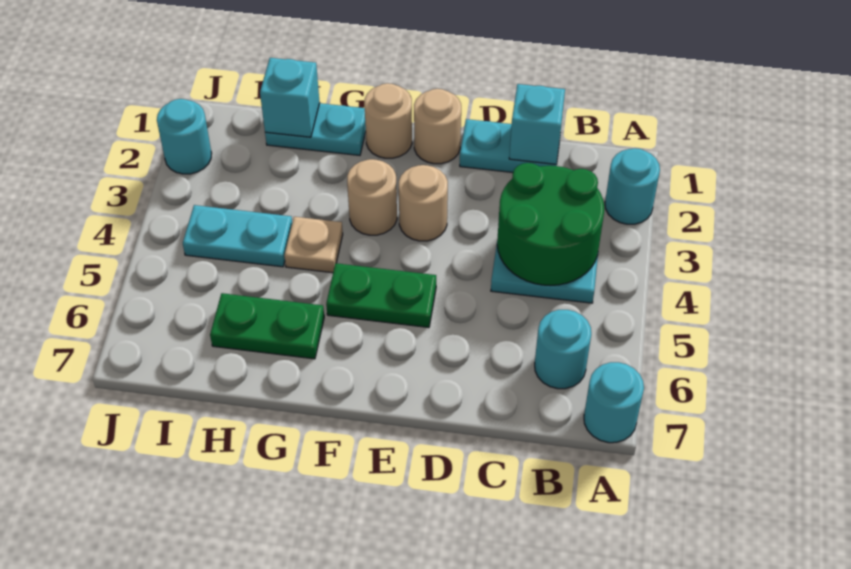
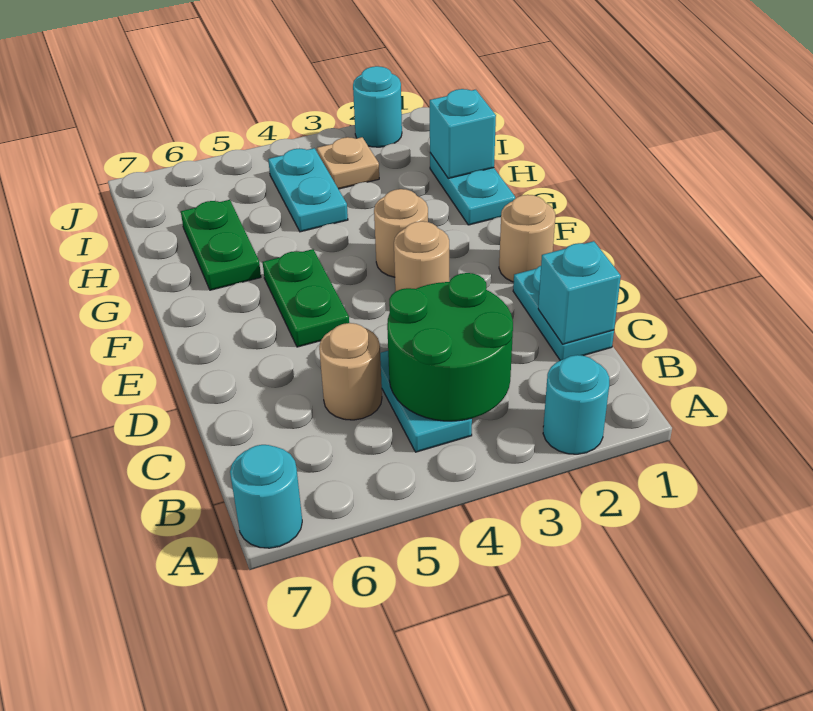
cyan round brick B6 level 1 -> none
tan round brick F1 level 1 -> tan round brick C5 level 1
tan plate G4 level 1 -> tan plate I3 level 1

